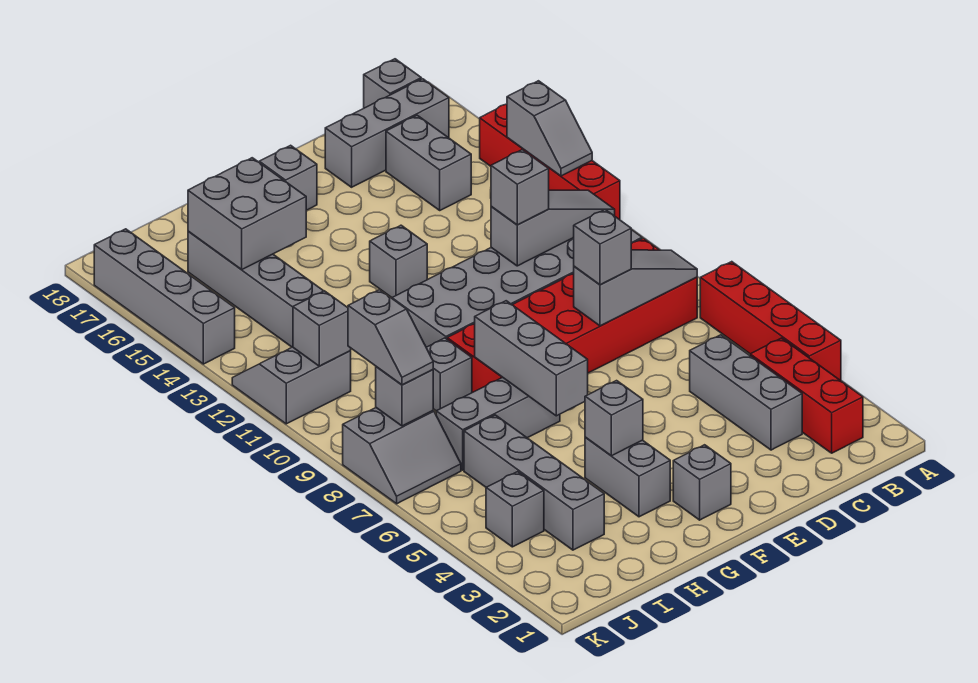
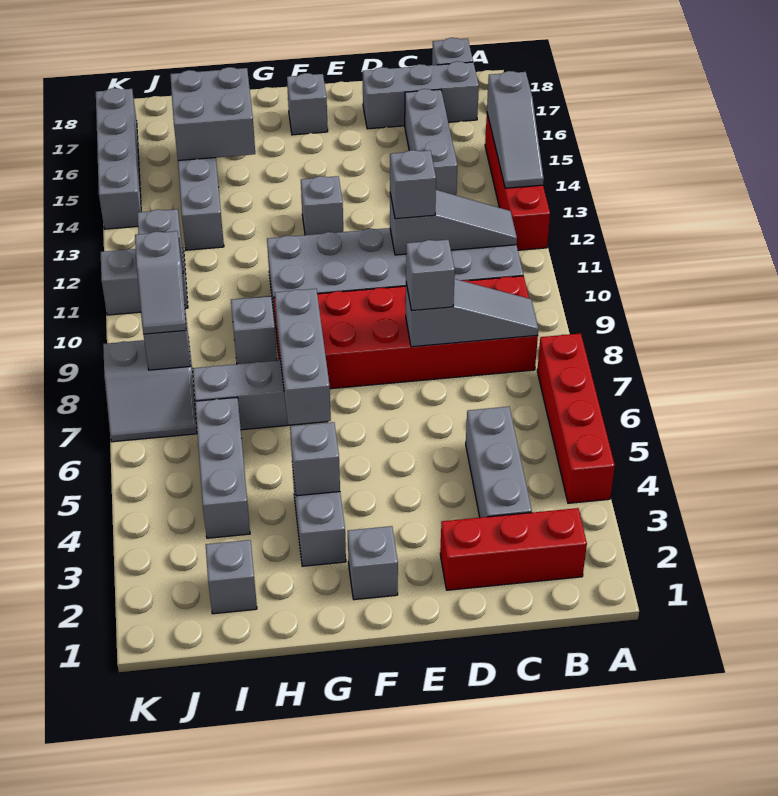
grey slope A13:A14 level 2 top 14 -> grey slope A13:A15 level 2 top 15
red brick B2:B4 level 1 -> red brick B2:D2 level 1
grey brick C15:C16 level 1 -> grey brick C14:C16 level 1
grey brick I3:I6 level 1 -> grey brick I4:I6 level 1
grey brick J4 level 1 -> grey brick I2 level 1

